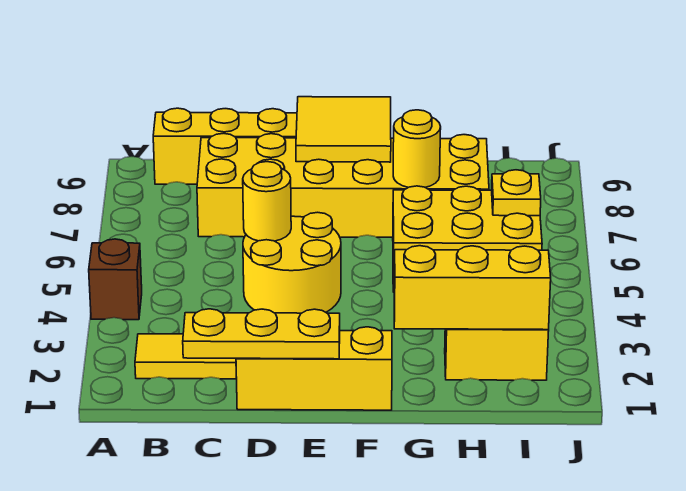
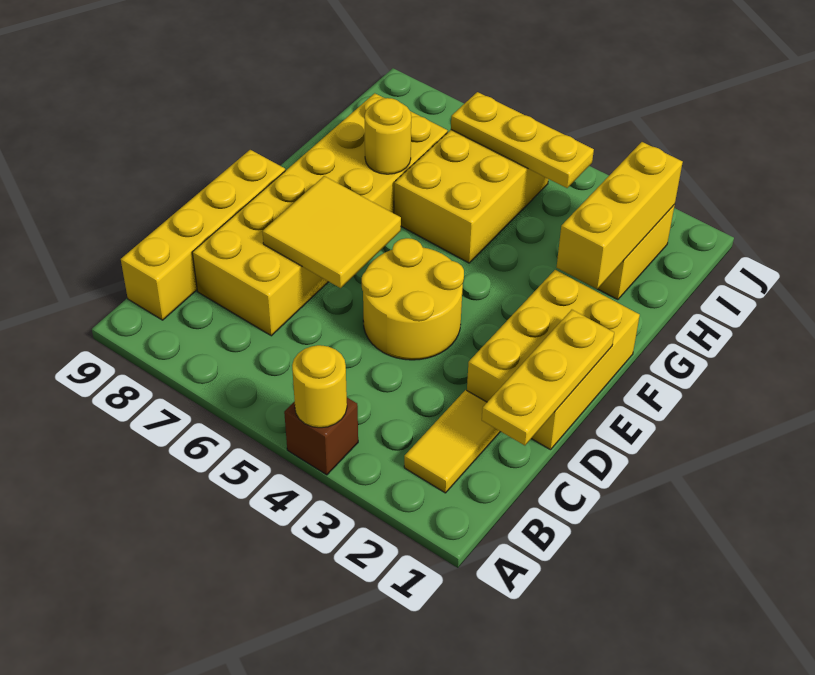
yellow brick D1:F1 level 1 -> yellow brick D1:F2 level 1
yellow round brick D5 level 2 -> yellow round brick A4 level 2
yellow tile E8:F9 level 2 -> yellow tile D6:E7 level 2
yellow plate I6 level 2 -> yellow plate I4:I6 level 2

